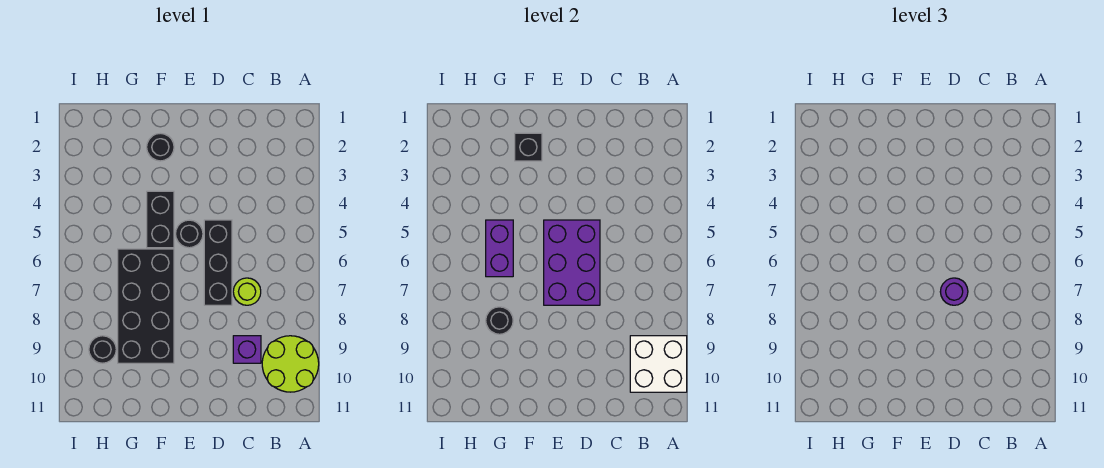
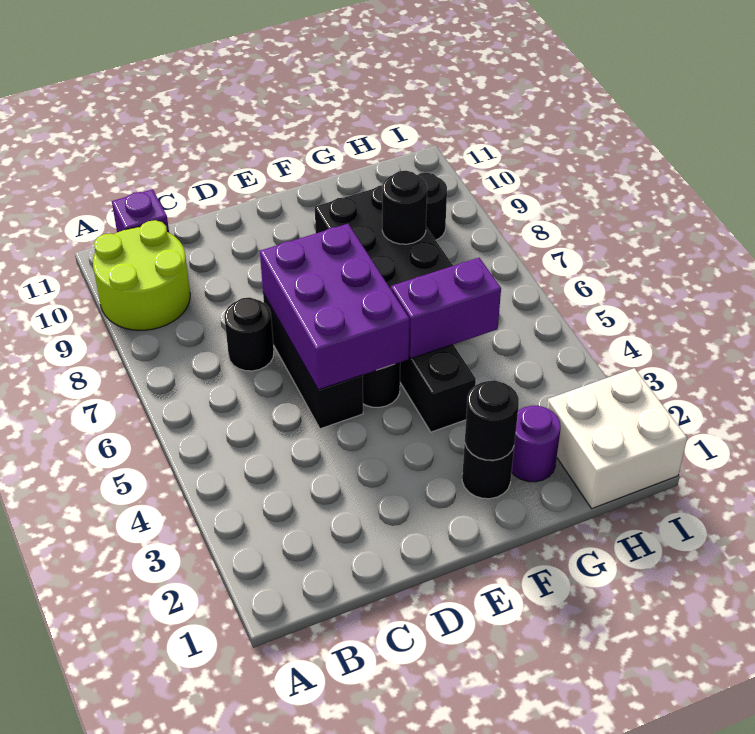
white brick A9:B10 level 2 -> white brick H1:I2 level 1
lime round brick C7 level 1 -> black round brick C7 level 1
purple brick C9 level 1 -> purple brick B11 level 1
purple round brick D7 level 3 -> purple round brick G2 level 1
black brick F2 level 2 -> black round brick F2 level 2
purple brick G5:G6 level 2 -> purple brick F5:G5 level 2

